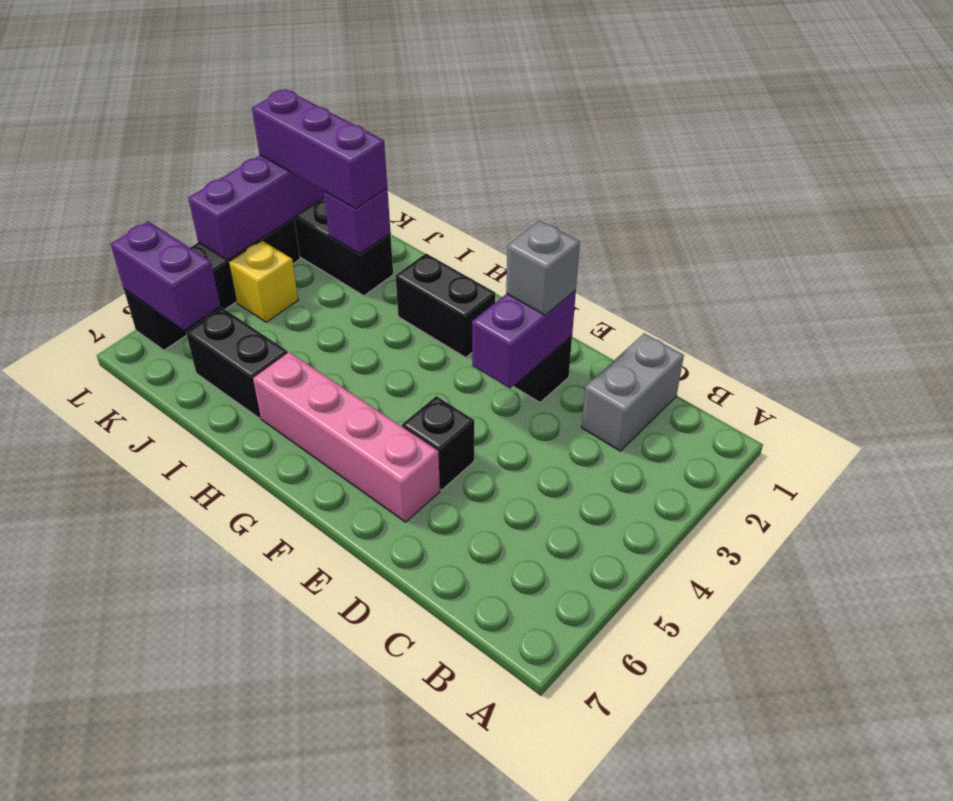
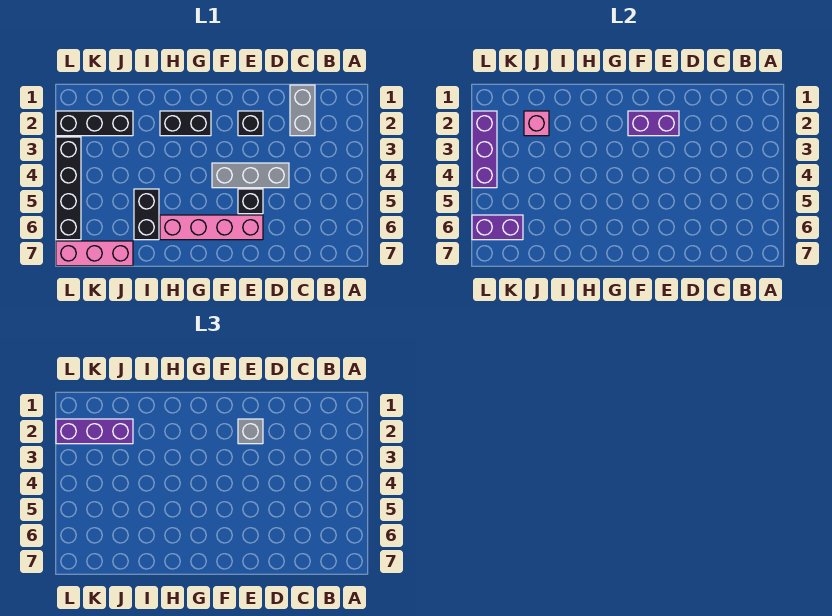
none -> grey brick D4:F4 level 1
purple brick E2:E3 level 2 -> purple brick E2:F2 level 2
black brick I6:J6 level 1 -> black brick I5:I6 level 1
purple brick J2 level 2 -> pink brick J2 level 2
none -> pink brick J7:L7 level 1
yellow brick K4 level 1 -> none

